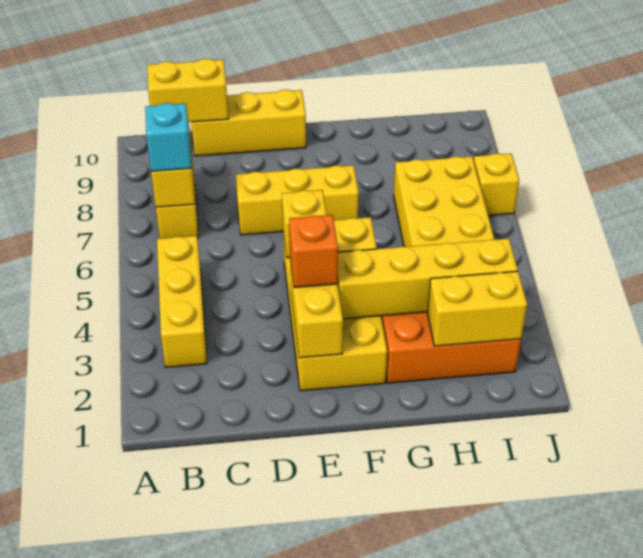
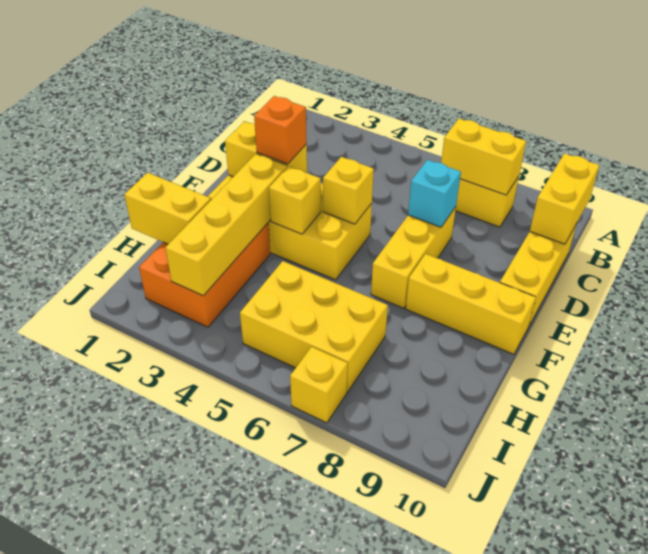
yellow brick B3:B5 level 1 -> yellow brick F8:F10 level 1
cyan brick B7 level 3 -> cyan brick D7 level 2
yellow brick H2:I2 level 2 -> yellow brick H1:H2 level 2

